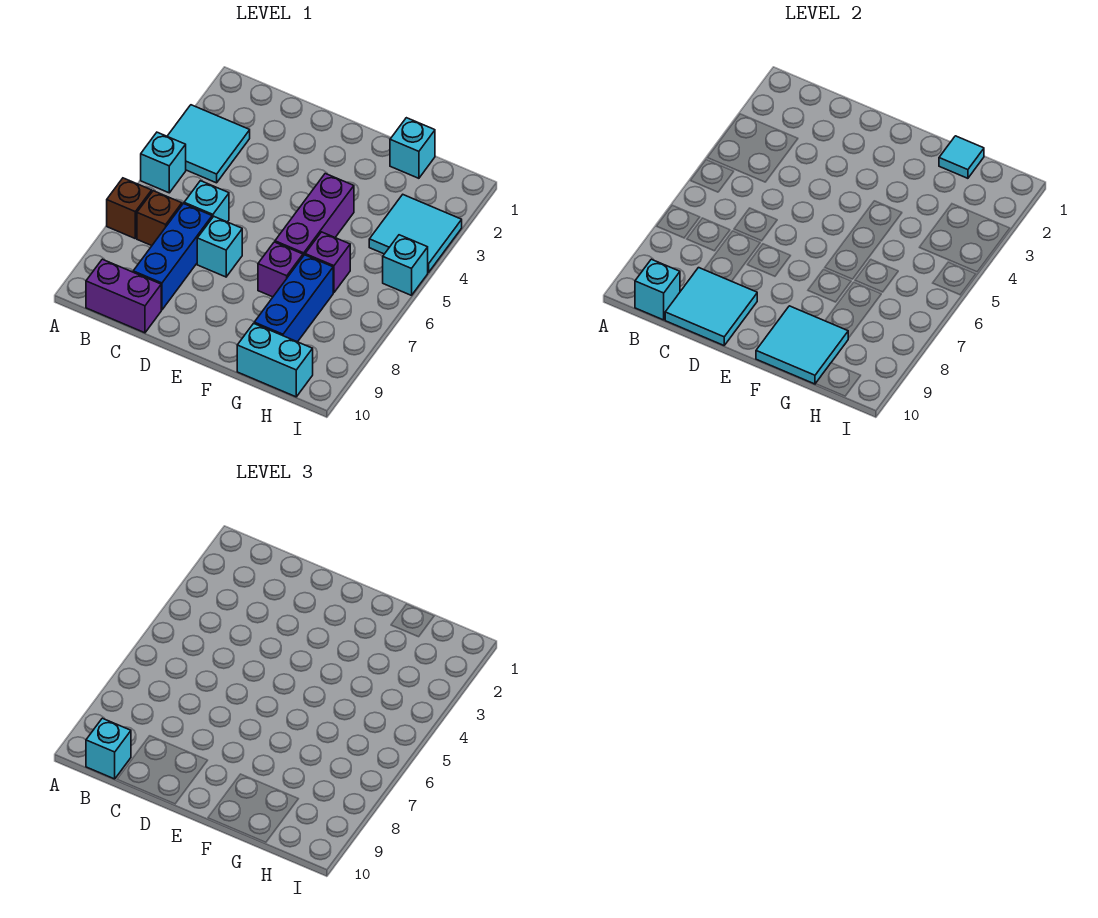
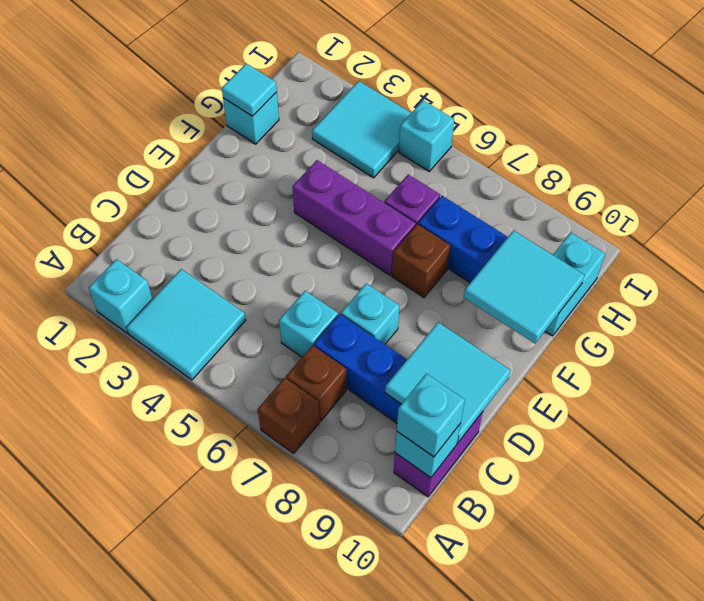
cyan brick A5 level 1 -> cyan brick A2 level 1
purple brick F7 level 1 -> brown brick F7 level 1

